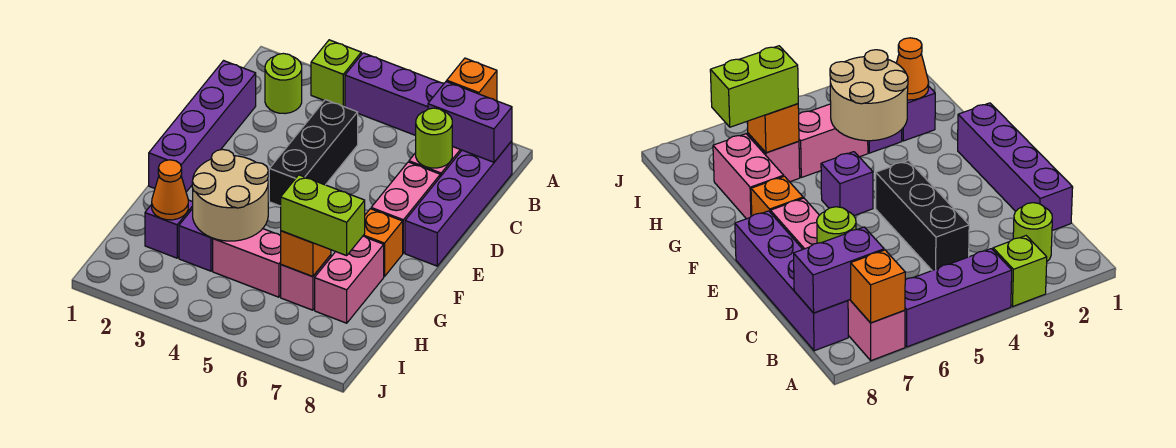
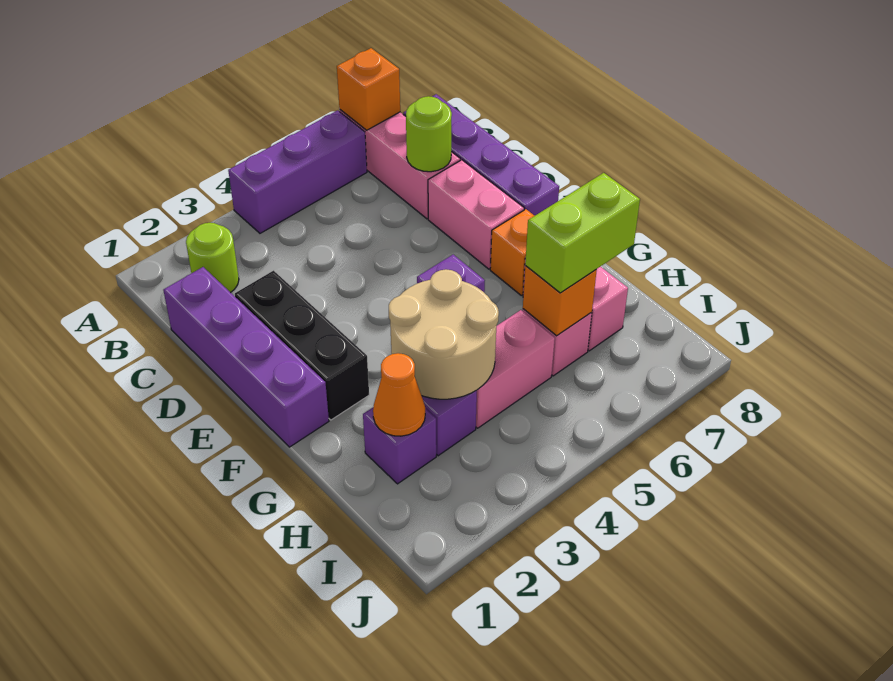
lime brick A3 level 1 -> none
purple brick B7:B8 level 2 -> none
black brick C4:E4 level 1 -> black brick D2:F2 level 1

